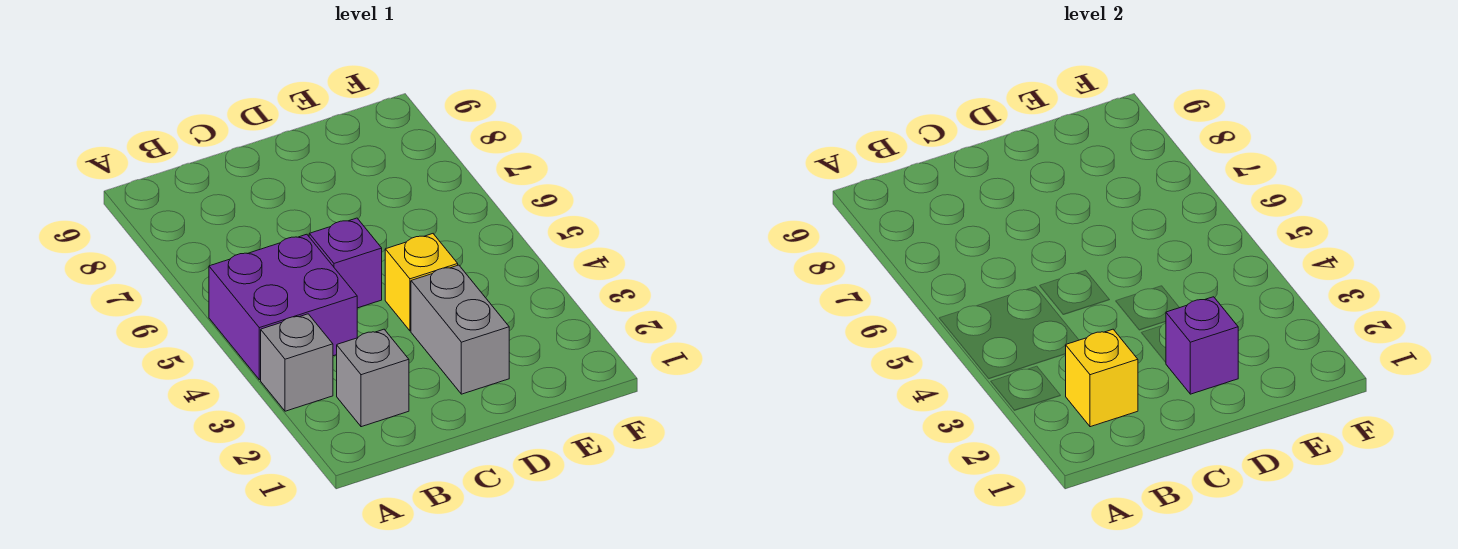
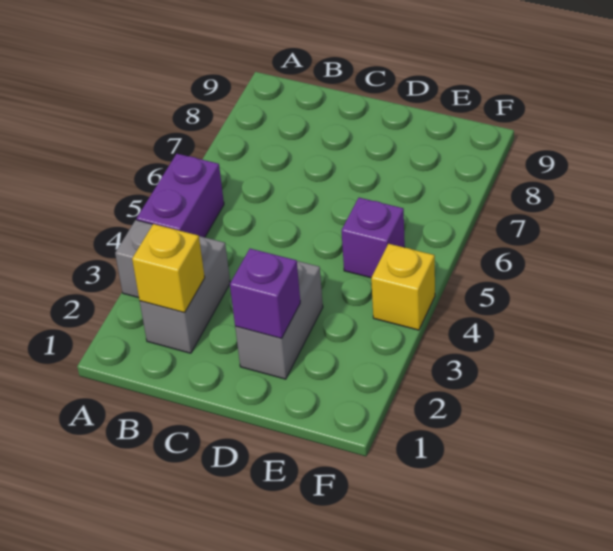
purple brick A4:B5 level 1 -> purple brick A4:A5 level 1
grey brick B2 level 1 -> grey brick B2:B3 level 1
purple brick C5 level 1 -> purple brick E5 level 1
yellow brick D4 level 1 -> yellow brick F4 level 1

